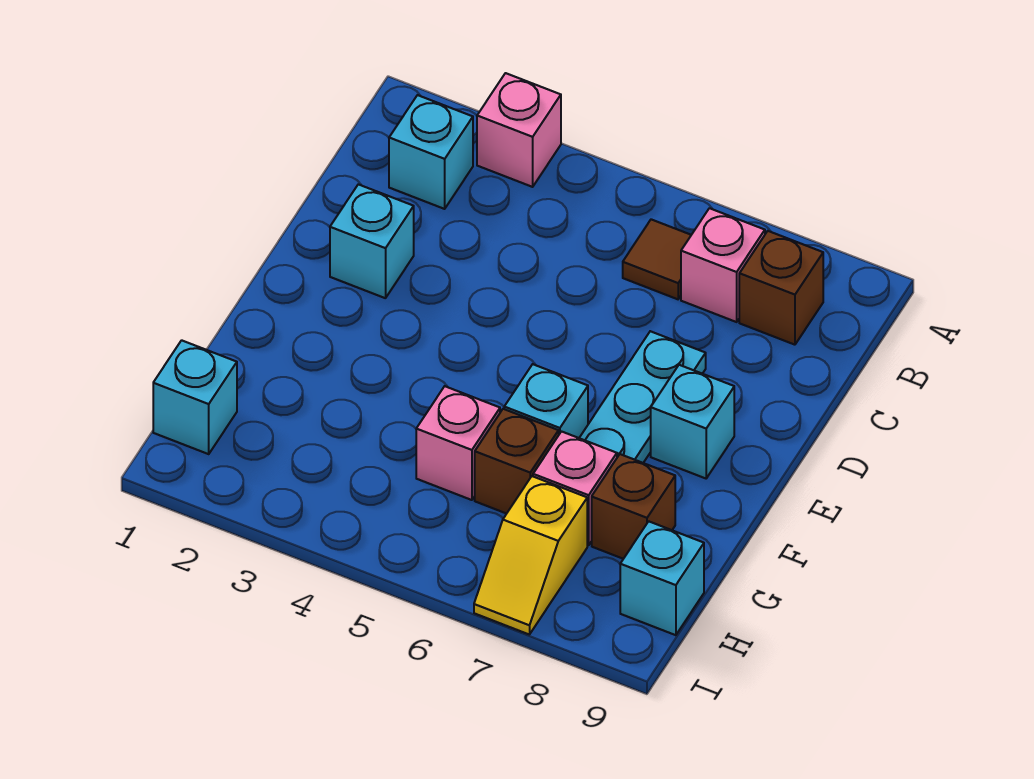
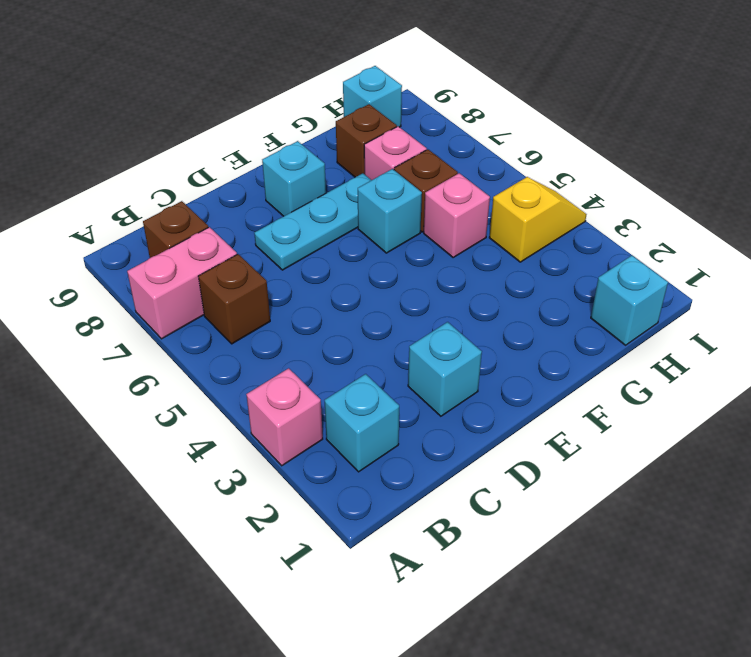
brown tile B6 level 1 -> brown brick B6 level 1
pink brick B7 level 1 -> pink brick A7:B7 level 1
yellow slope H7:I7 level 1 top H -> yellow slope H4:I4 level 1 top H

